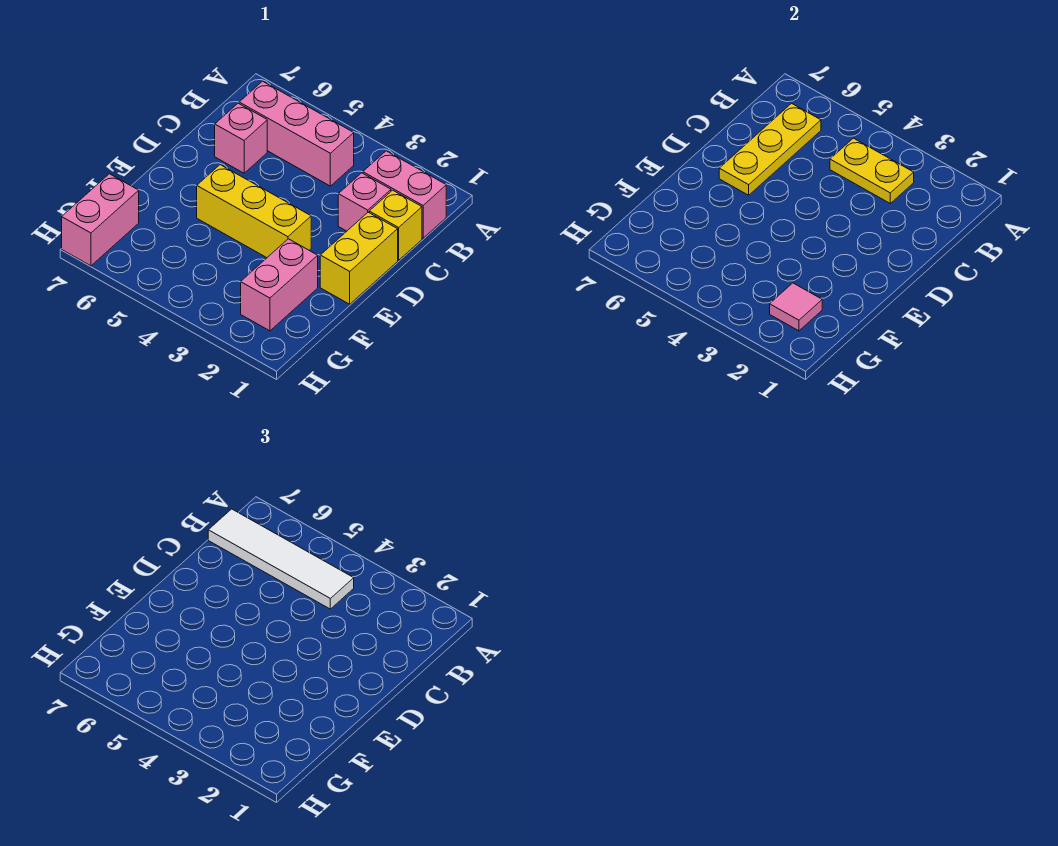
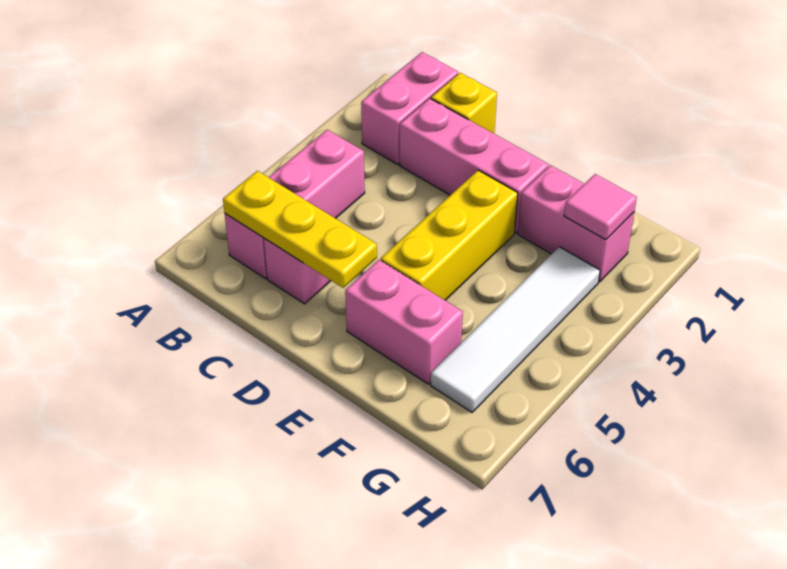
yellow plate B3:B4 level 2 -> none
white tile B4:B7 level 3 -> white tile G3:G6 level 1
pink brick C2 level 1 -> pink brick C2:E2 level 1
yellow brick D1:E1 level 1 -> none
pink brick G7:H7 level 1 -> pink brick E6:F6 level 1

